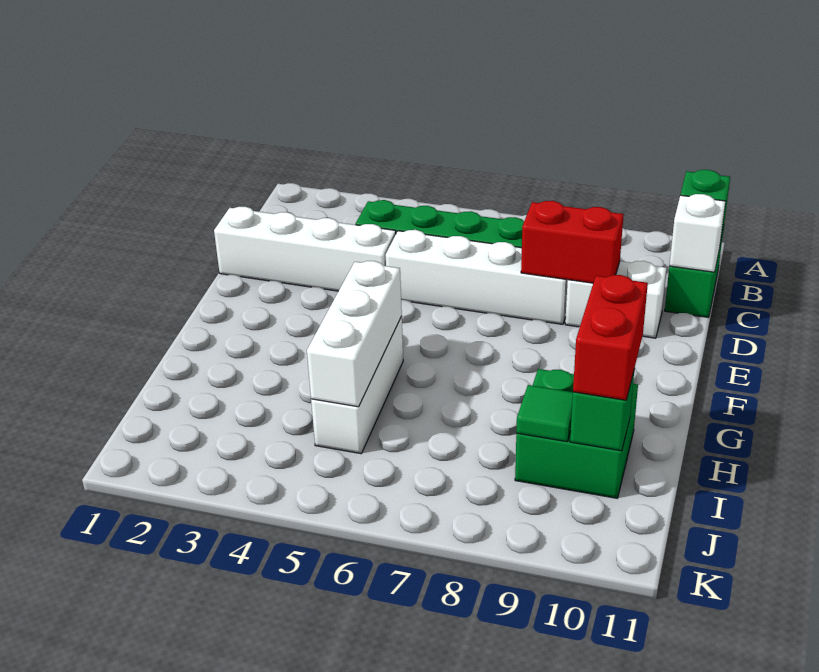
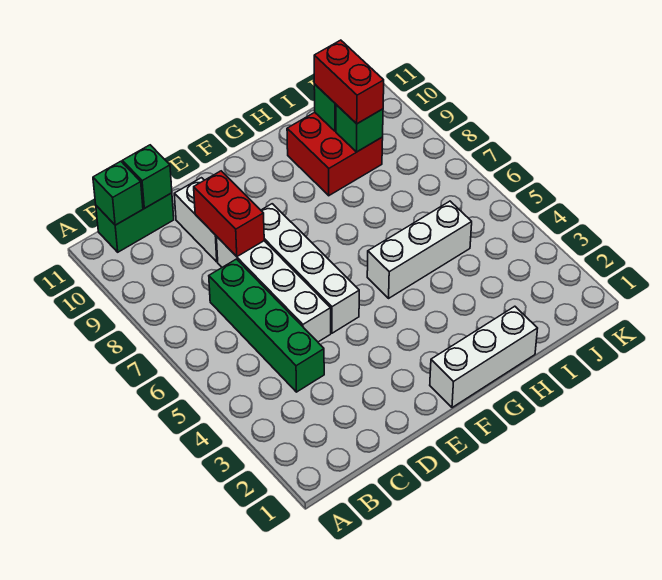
white brick C11 level 2 -> green brick C11 level 2
white brick D1:D4 level 1 -> white brick E5:E8 level 1
white brick G5:I5 level 2 -> white brick F1:H1 level 1
green brick H9:I10 level 1 -> red brick H9:I10 level 1
red brick H10:I10 level 3 -> red brick I9:I10 level 3
green tile I9 level 2 -> green brick I9 level 2

